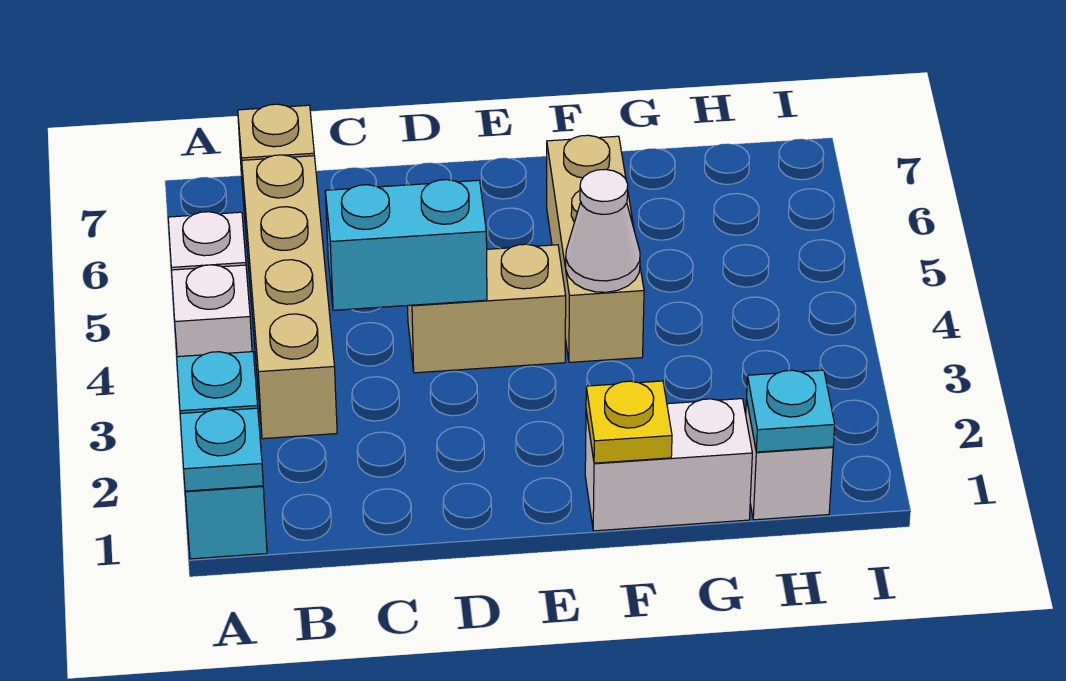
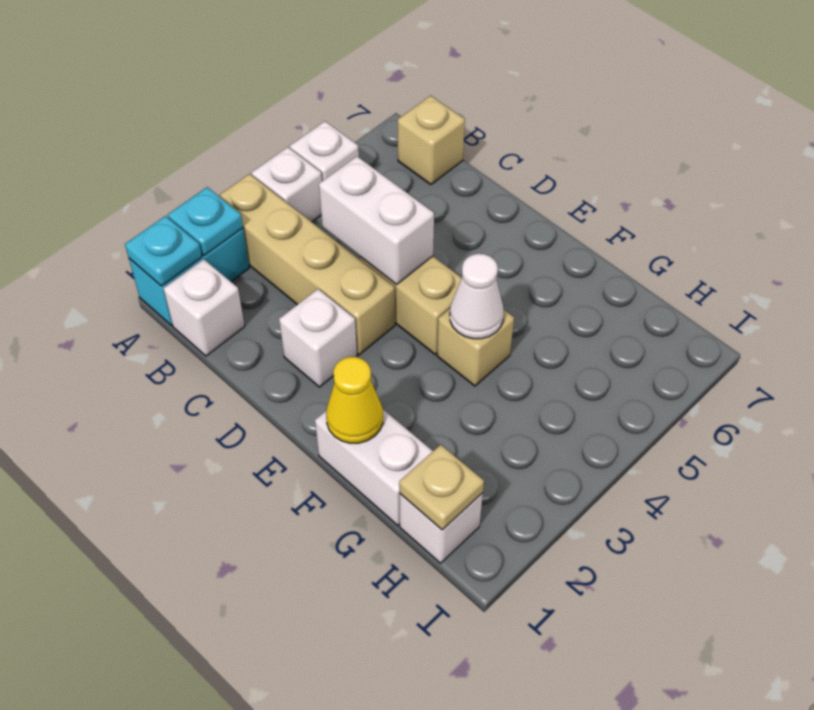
none -> white brick B1 level 1
tan brick B3:B6 level 1 -> tan brick A3:D3 level 1
cyan brick C4:D4 level 2 -> white brick C4:D4 level 2
none -> white brick D2 level 1
yellow plate F1 level 2 -> yellow cone F1 level 2
tan brick F4:F6 level 1 -> tan brick F4 level 1
cyan plate H1 level 2 -> tan plate H1 level 2

